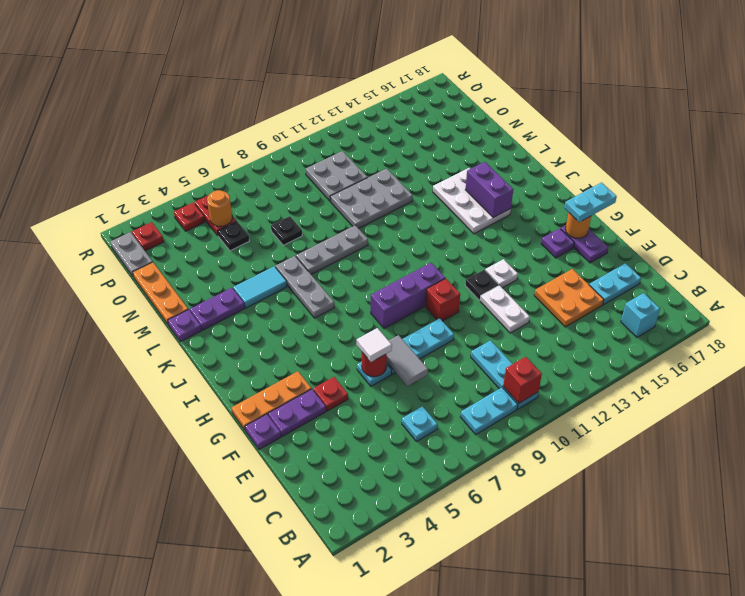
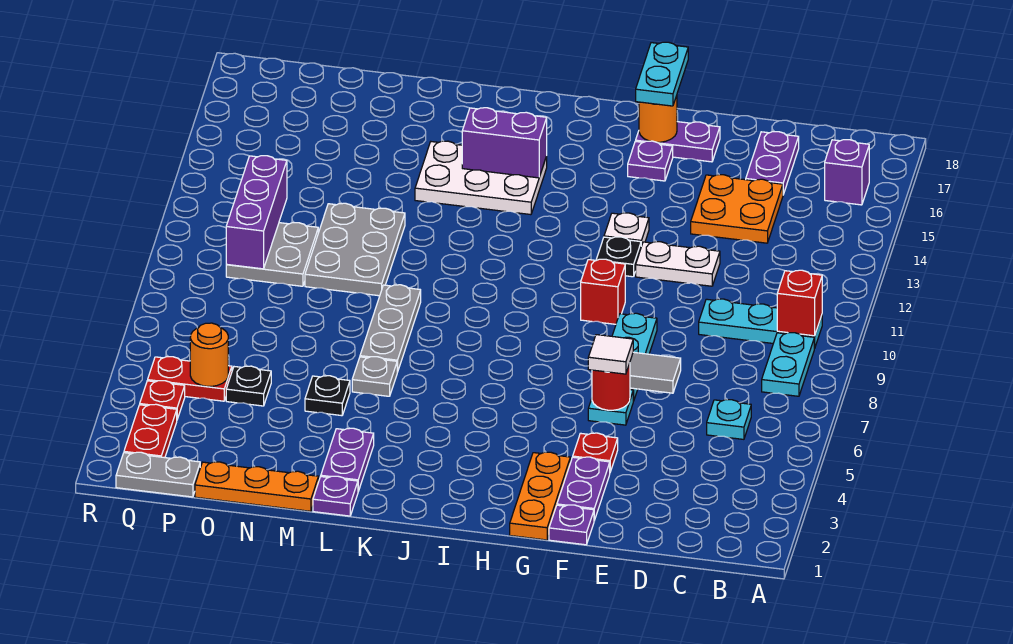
cyan brick B16 level 1 -> purple brick B16 level 1
cyan plate D16:D17 level 1 -> purple plate D16:D17 level 1
purple brick H8:H10 level 1 -> purple brick P10:P12 level 2
grey plate J6:L6 level 1 -> grey plate L6 level 1
cyan tile L4:L5 level 1 -> none
black plate N7 level 1 -> black plate M5 level 1
red plate Q2 level 1 -> red plate Q2:Q3 level 1

